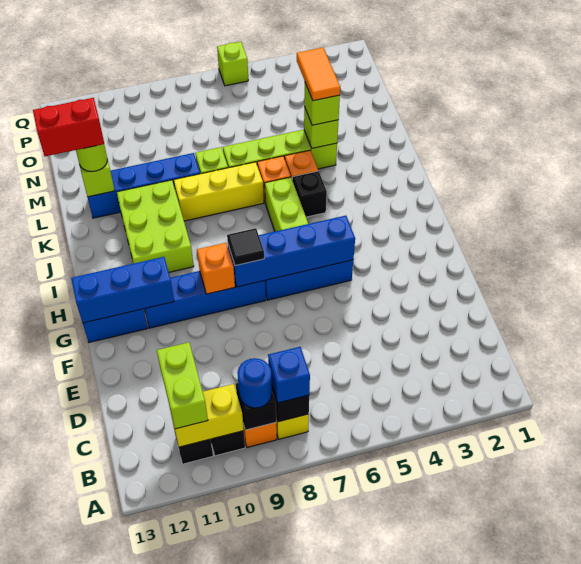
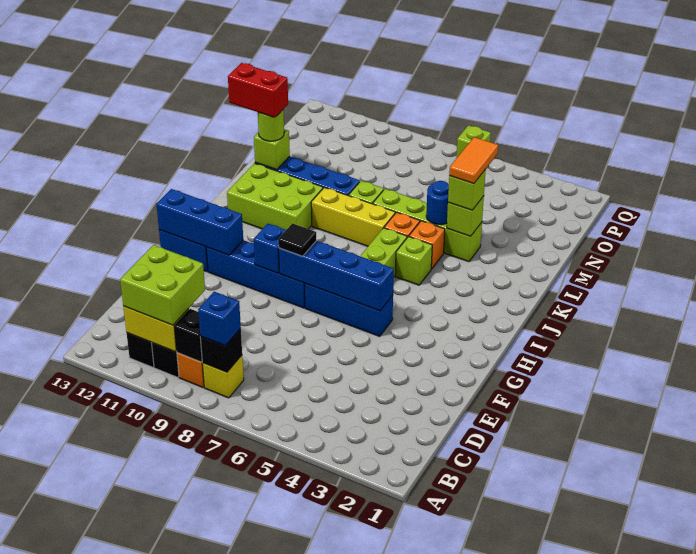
blue round brick B9 level 3 -> blue round brick L5 level 2
lime brick B11:C11 level 3 -> lime brick B10:C11 level 3
orange brick G9 level 2 -> blue brick G9 level 2
lime brick I10:K11 level 1 -> lime brick J10:K12 level 1
black brick J5 level 1 -> lime brick J5 level 1

